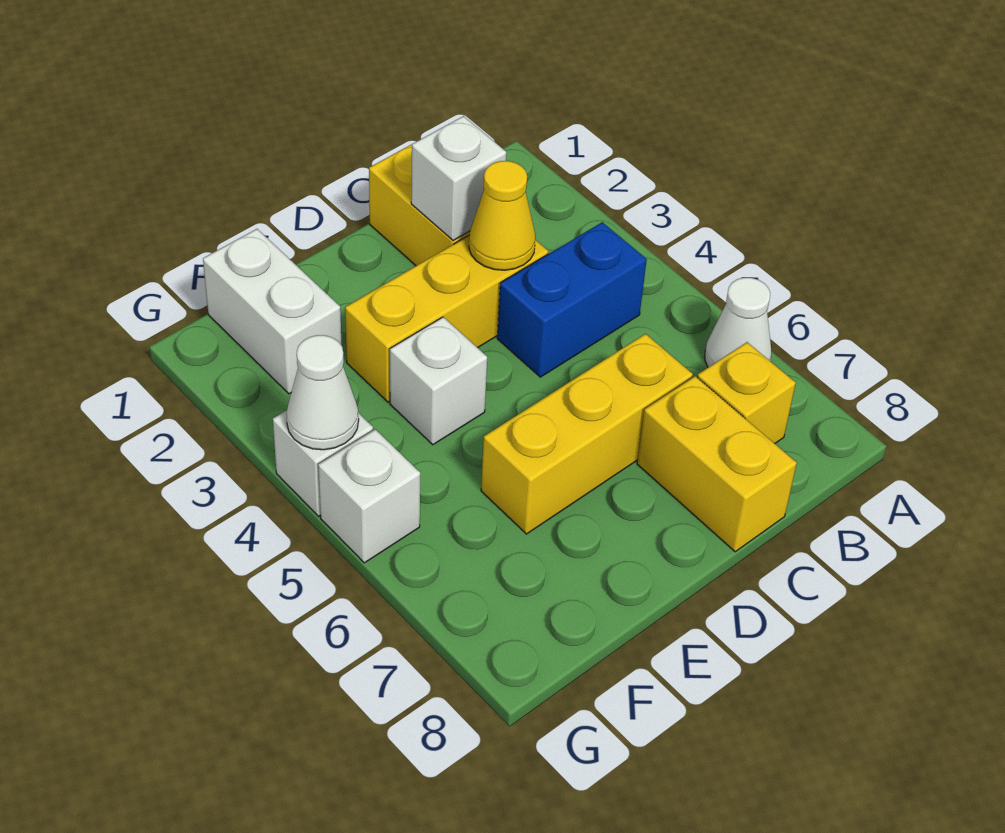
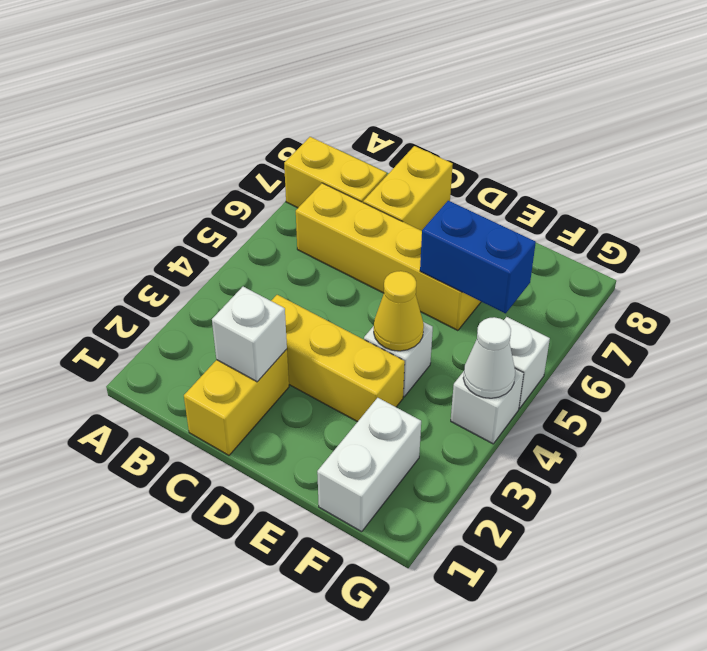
white cone A6 level 1 -> none
blue brick B4:C4 level 1 -> blue brick E6:F6 level 2
yellow brick B7 level 1 -> yellow brick A7:B7 level 1
yellow cone C3 level 2 -> yellow cone E4 level 2
yellow brick C6:E6 level 1 -> yellow brick B6:E6 level 1

